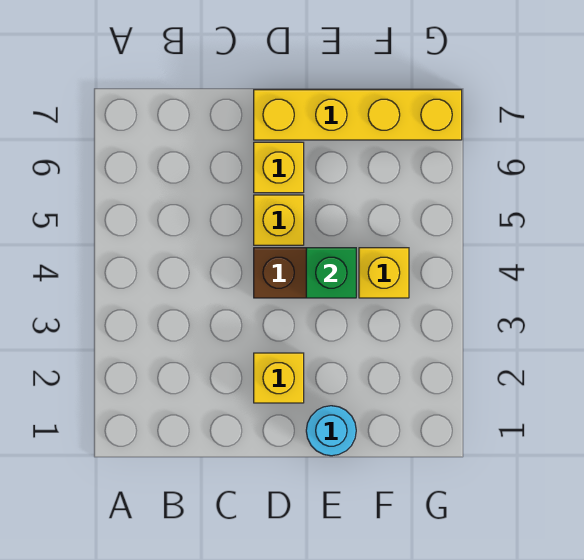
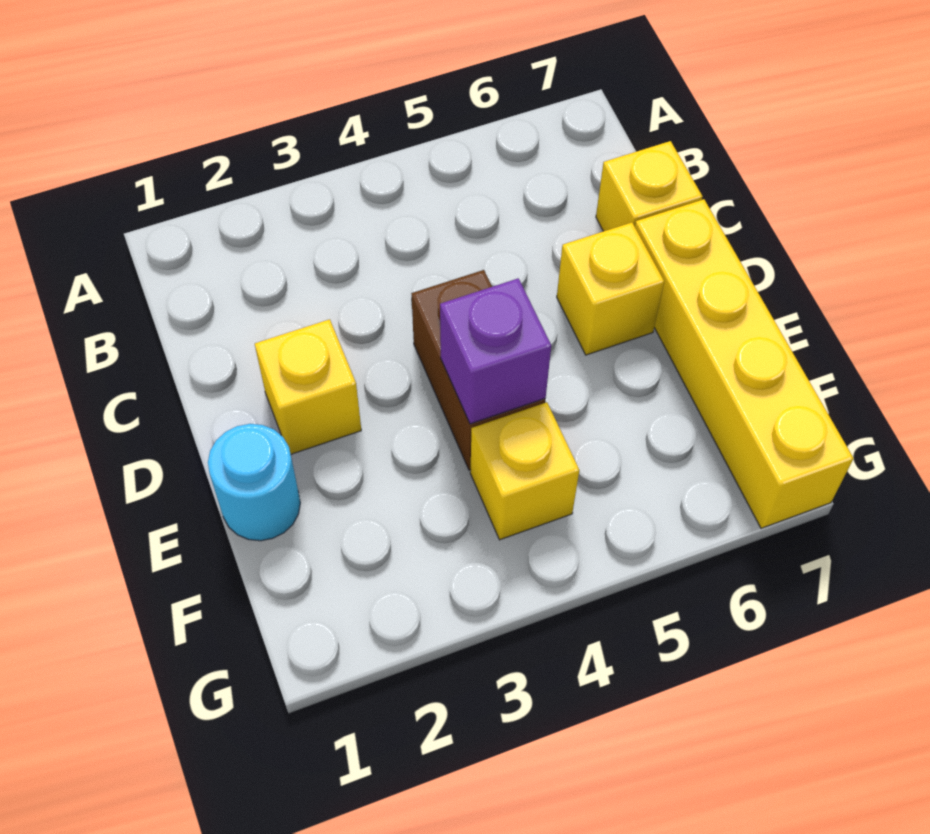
yellow brick D5 level 1 -> yellow brick C7 level 1
green brick E4 level 2 -> purple brick E4 level 2

